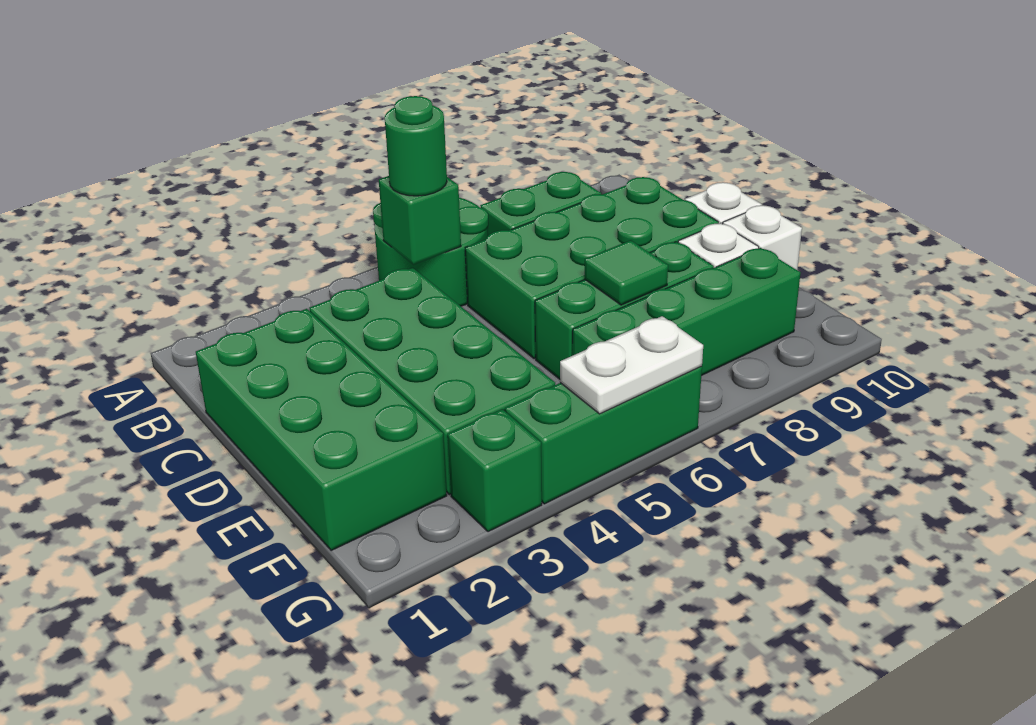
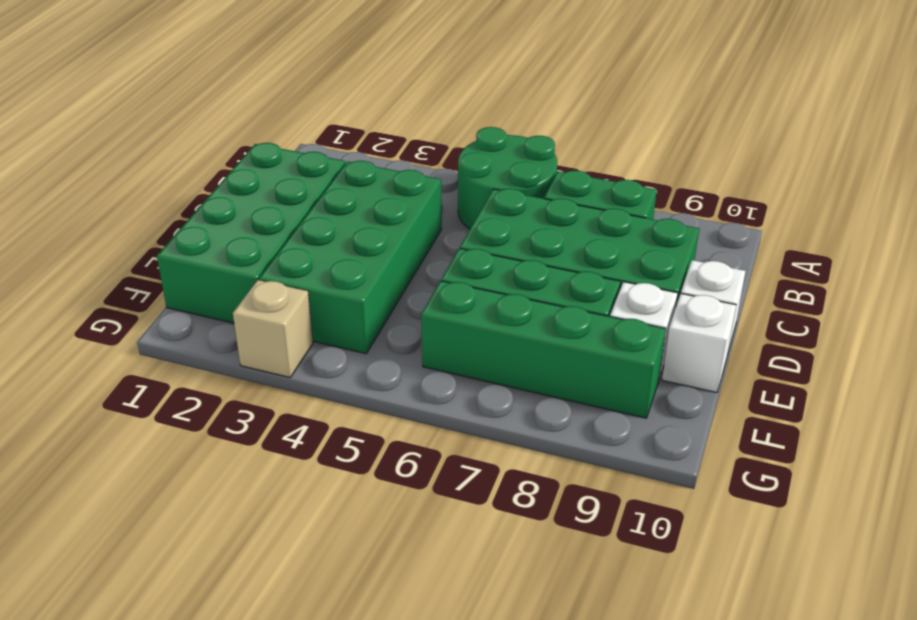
green brick B5 level 2 -> none
green round brick B5 level 3 -> none
green tile E7 level 2 -> none
green brick G3 level 1 -> tan brick G3 level 1
green brick G4:G6 level 1 -> none
white plate G5:G6 level 2 -> none

